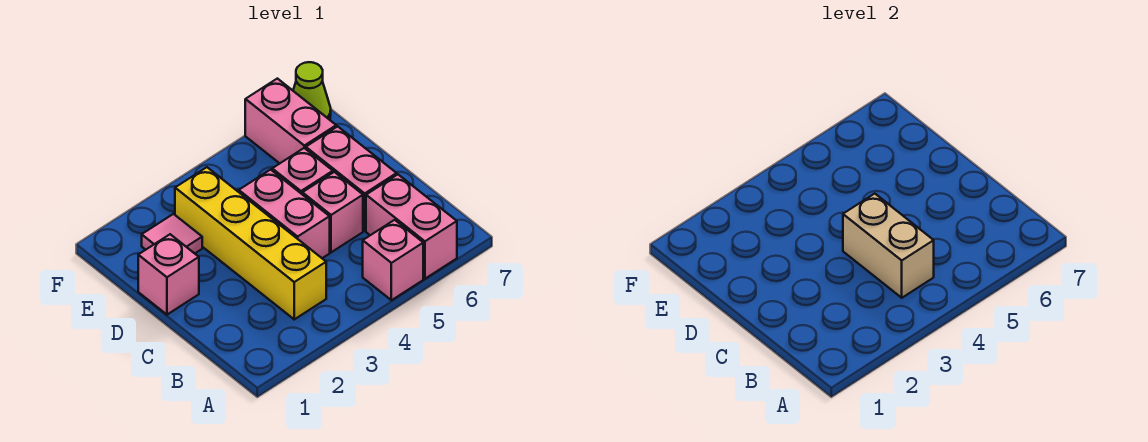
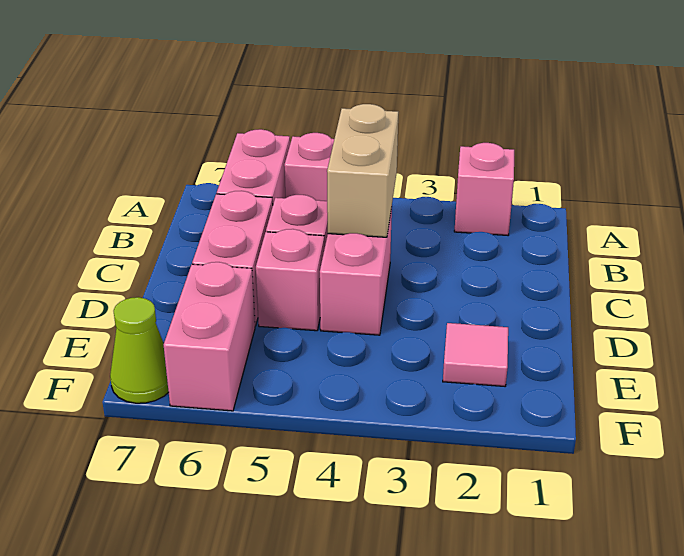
yellow brick B3:E3 level 1 -> none
pink brick D1 level 1 -> pink brick A2 level 1

